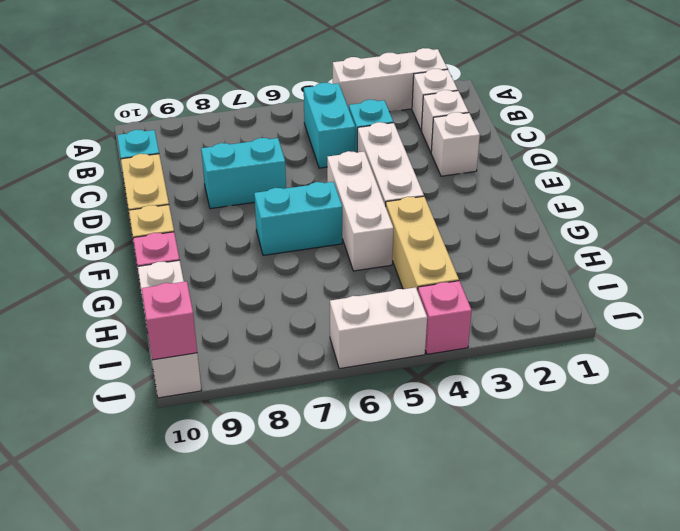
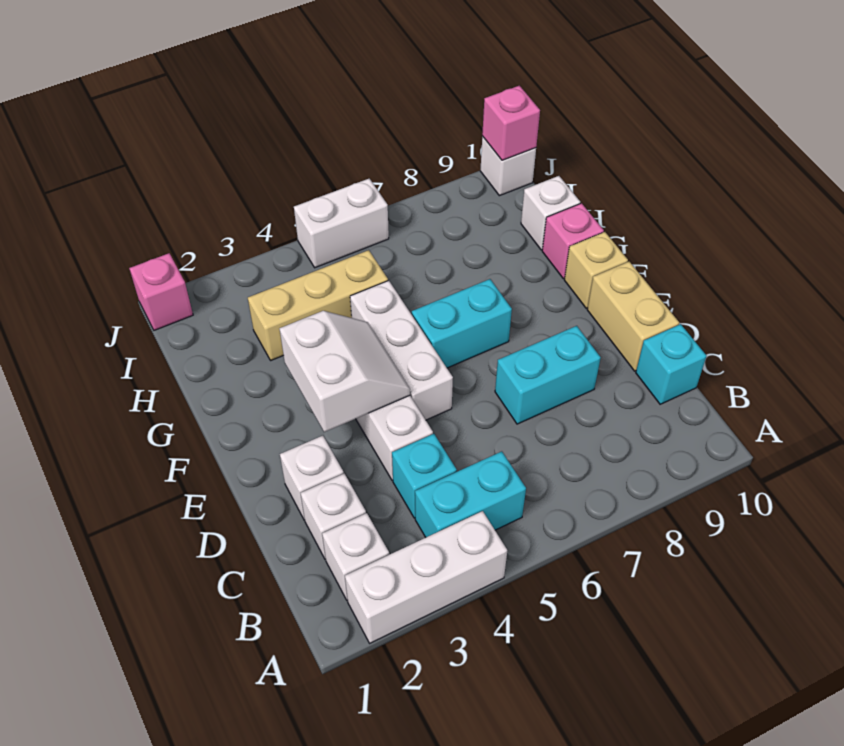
cyan brick B5:C5 level 1 -> cyan brick B4:B5 level 1
none -> white slope E3:F4 level 2 top 3
tan brick G4:I4 level 1 -> tan brick H3:H5 level 1
pink brick J4 level 1 -> pink brick J1 level 1

